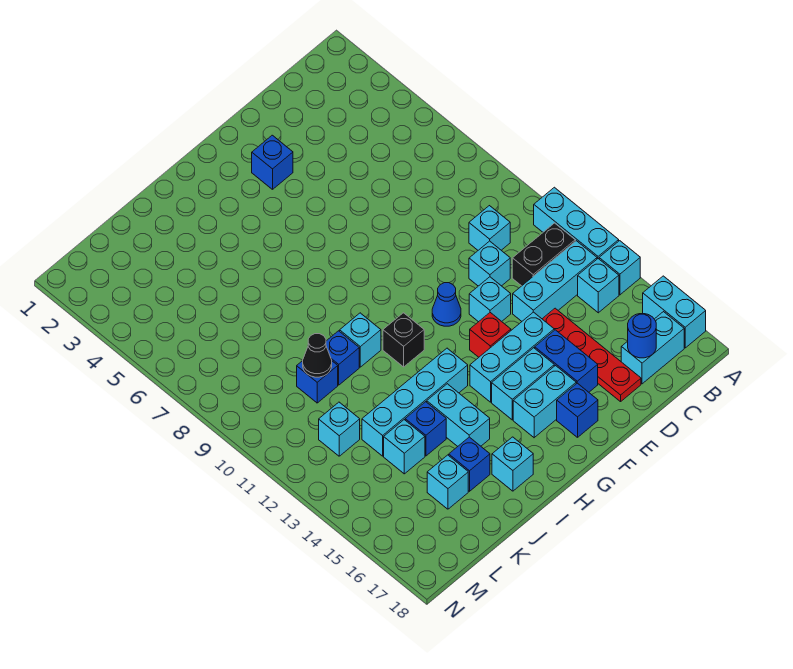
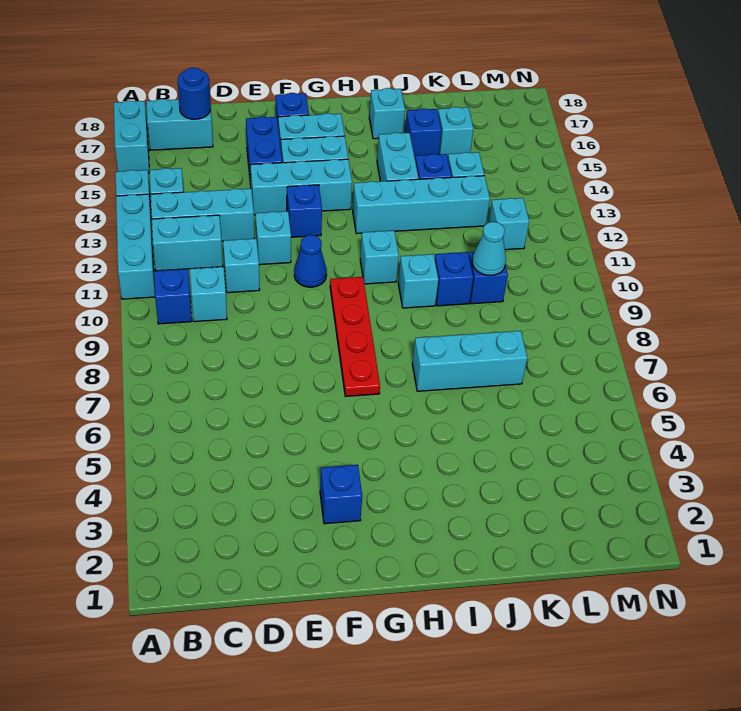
none -> blue brick B10 level 1
black brick B12:C12 level 1 -> cyan brick B12:C12 level 1
red plate D14:D17 level 1 -> red plate G7:G10 level 1
red brick F13 level 1 -> blue brick F13 level 1
black brick H11 level 1 -> cyan brick H11 level 1
none -> cyan brick I7:K7 level 1
black cone K10 level 2 -> cyan cone K10 level 2

